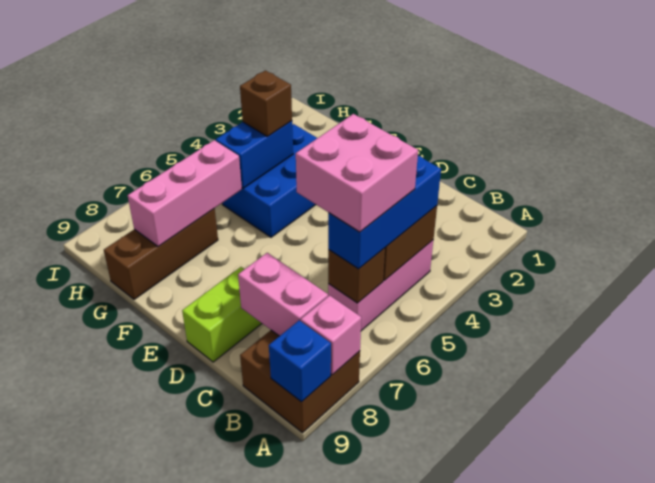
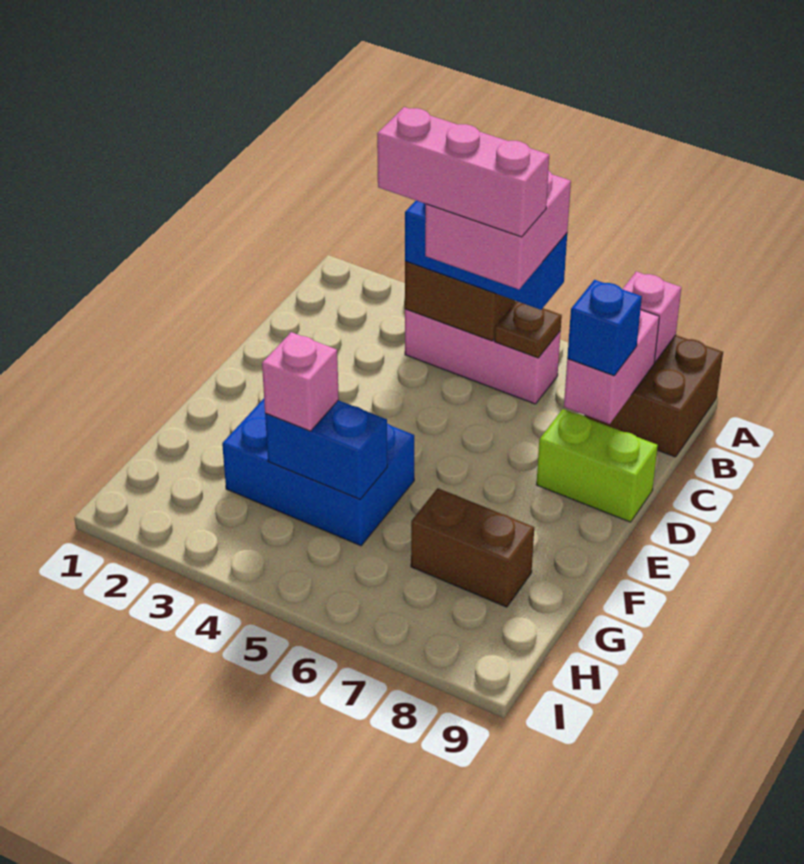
blue brick A9 level 2 -> blue brick C8 level 3
brown brick B6 level 2 -> brown plate B6 level 2
brown brick G4 level 3 -> pink brick G4 level 3
pink brick G6:G8 level 2 -> pink brick C4:C6 level 5
brown brick G7:G9 level 1 -> brown brick G7:G8 level 1

